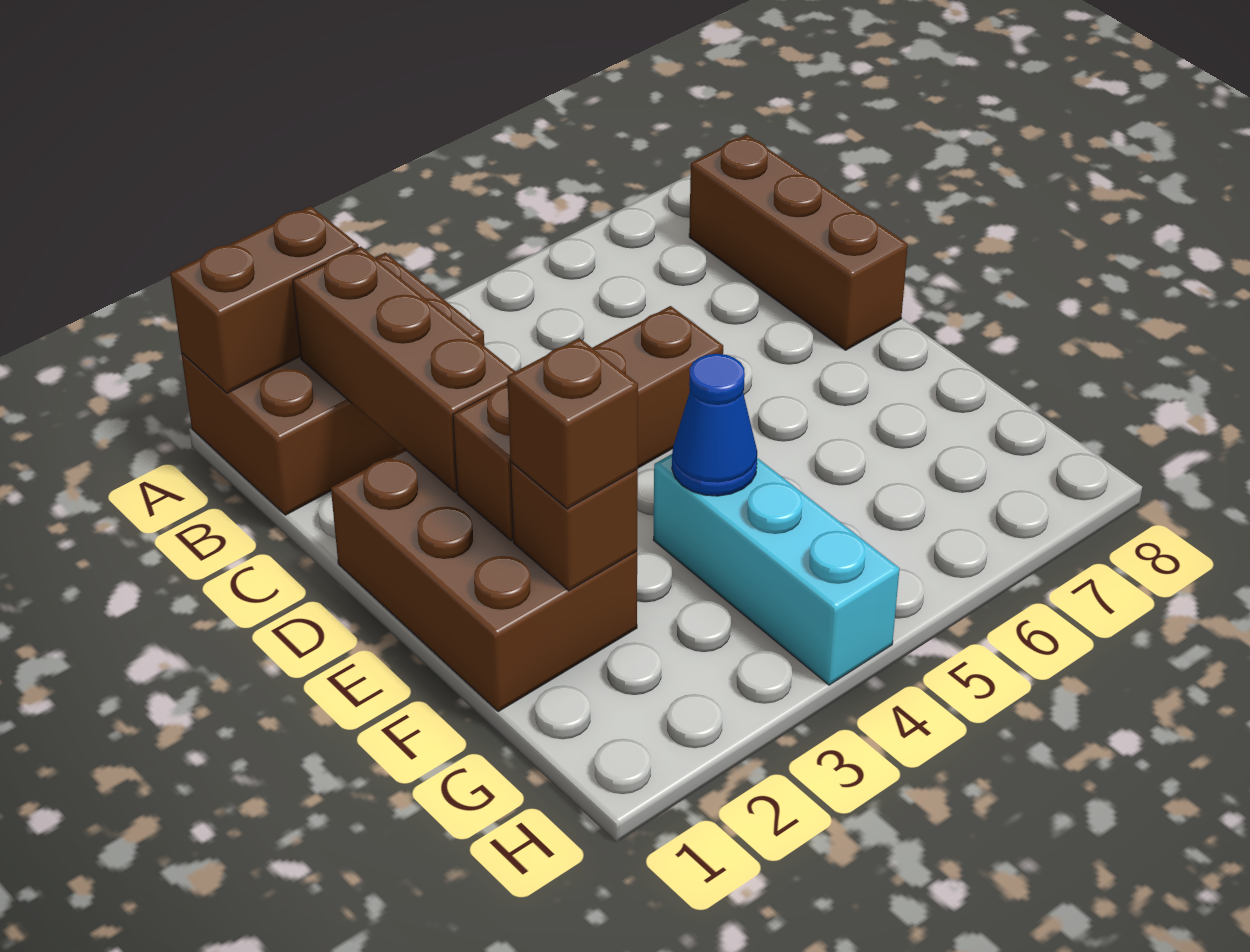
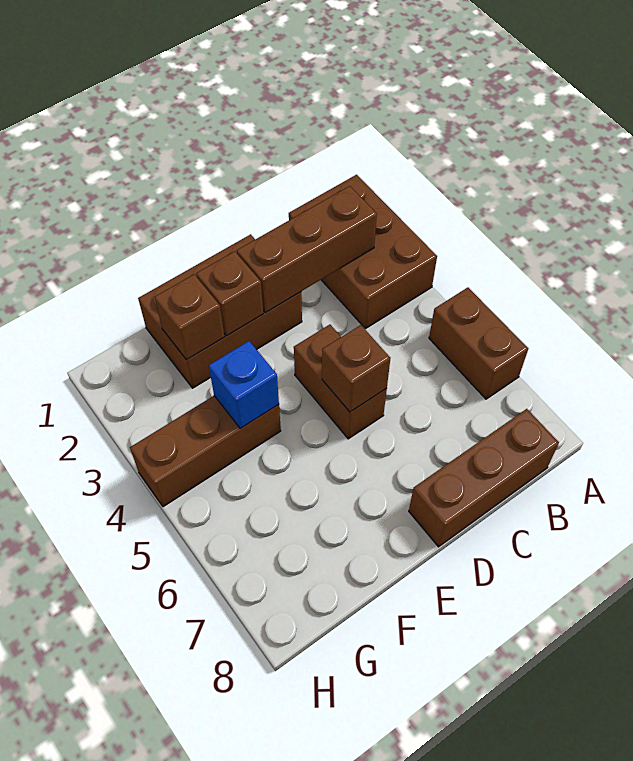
brown brick A1:A2 level 2 -> brown brick A5:A6 level 1
brown brick F2 level 3 -> brown brick D5 level 2
cyan brick F4:H4 level 1 -> brown brick F4:H4 level 1
blue cone F4 level 2 -> blue brick F4 level 2

